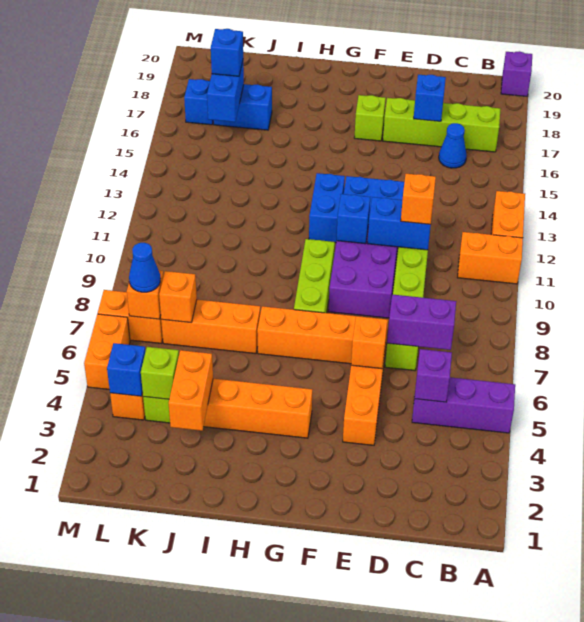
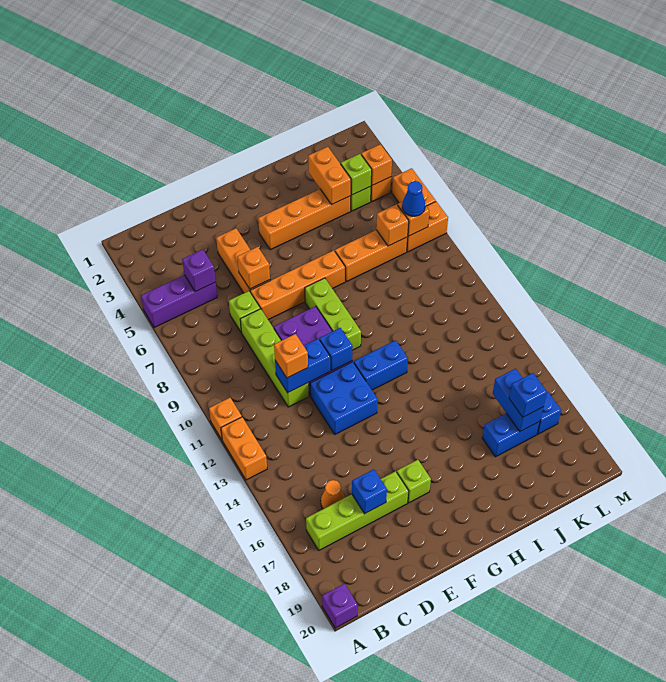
orange brick A11:B11 level 1 -> orange brick A11 level 1
purple brick C7:D7 level 2 -> none
blue cone C16 level 1 -> orange cone C16 level 1
blue brick G12:G13 level 1 -> blue brick G12:H12 level 1
blue brick L4 level 2 -> orange brick L4 level 2

